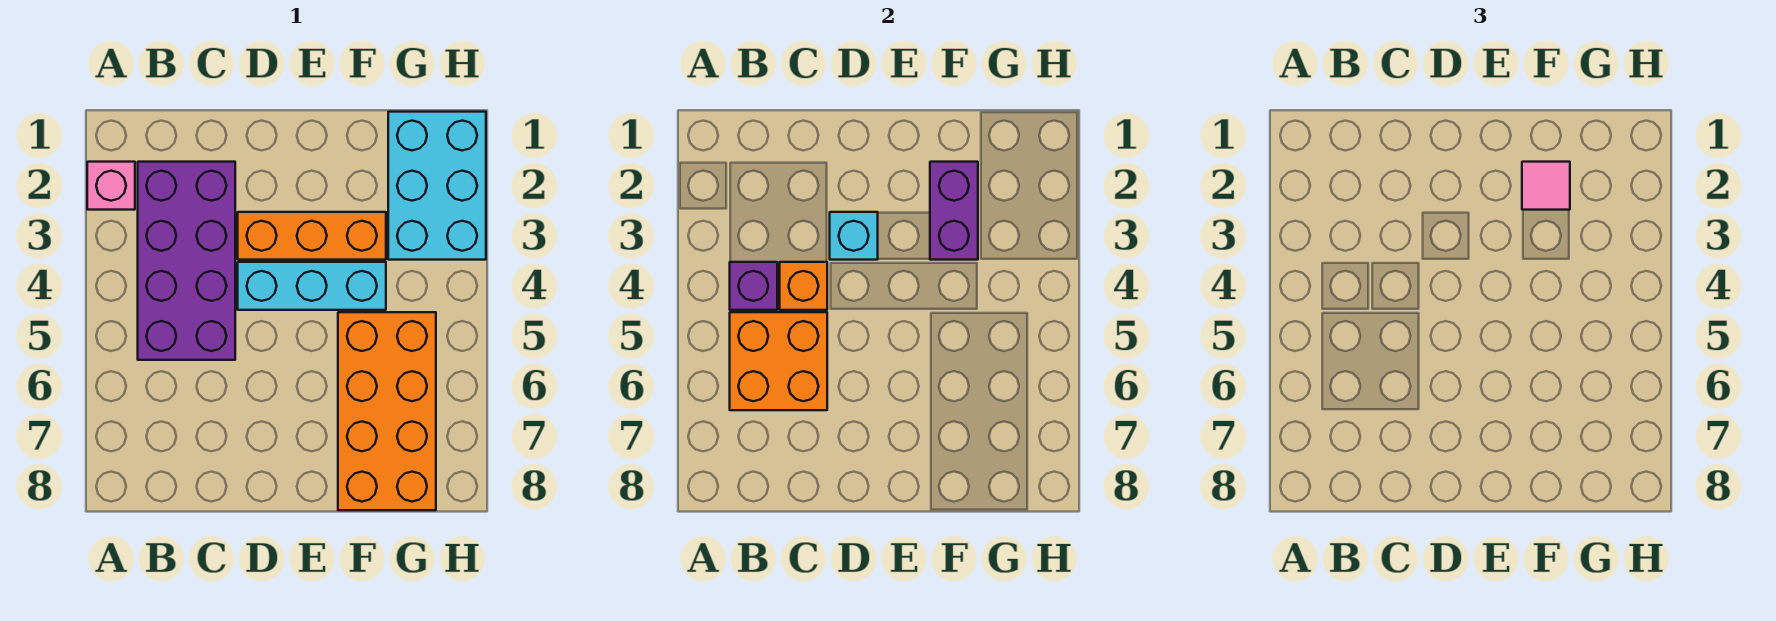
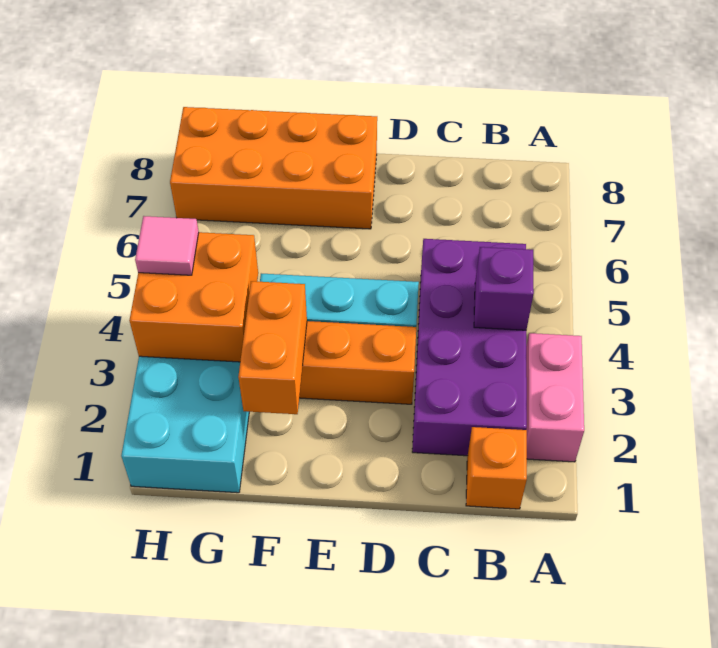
pink brick A2 level 1 -> pink brick A2:A3 level 1
orange brick B5:C6 level 2 -> orange brick G3:H4 level 2
orange brick C4 level 2 -> orange brick B1 level 1
cyan brick D3 level 2 -> none
purple brick F2:F3 level 2 -> orange brick F2:F3 level 2
pink tile F2 level 3 -> pink tile H4 level 3
orange brick F5:G8 level 1 -> orange brick E7:H8 level 1

